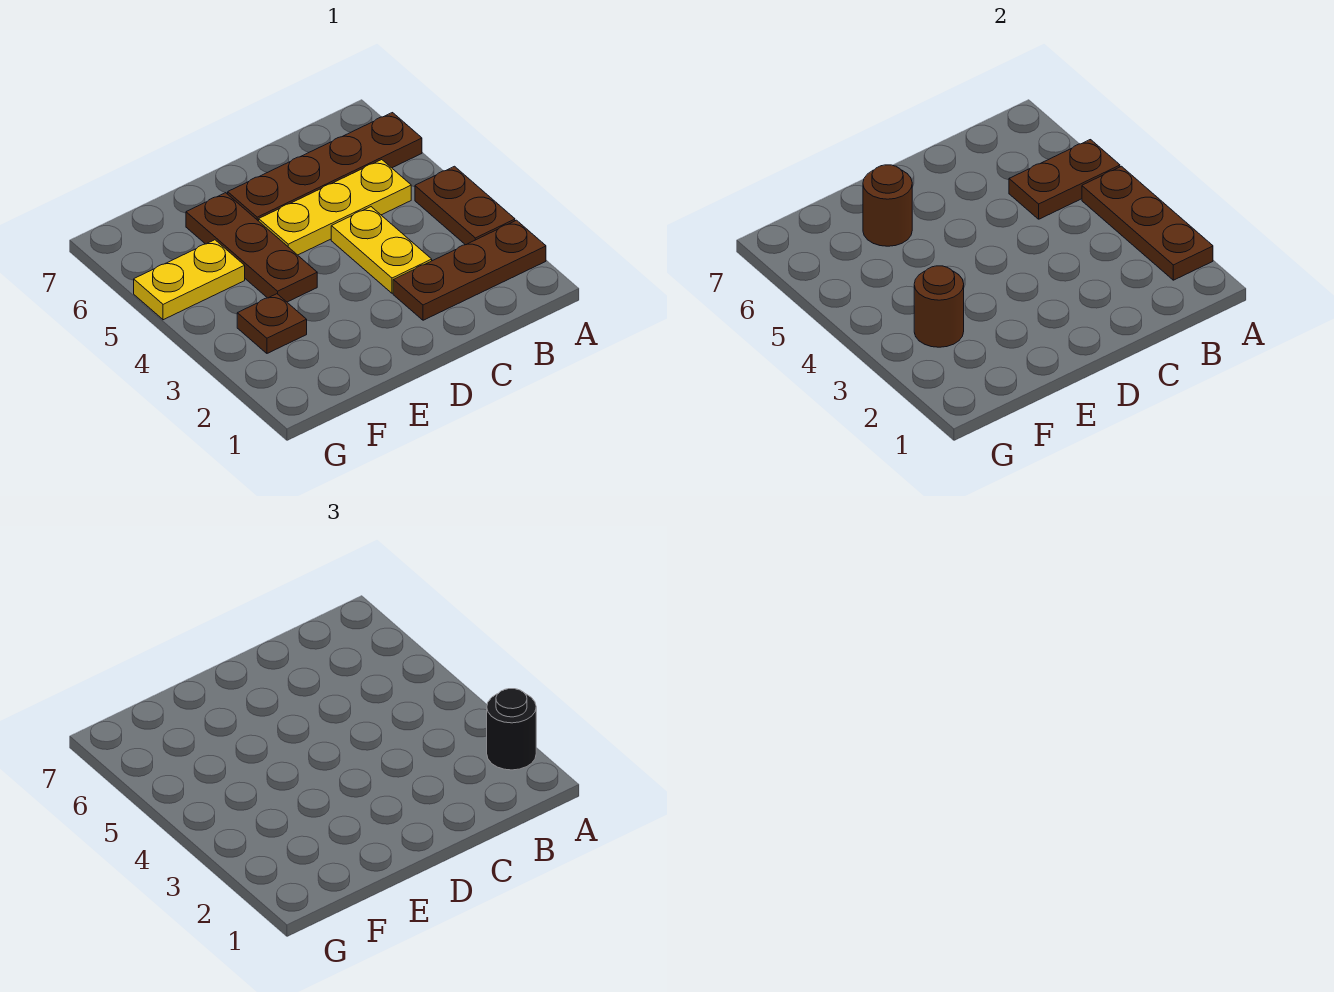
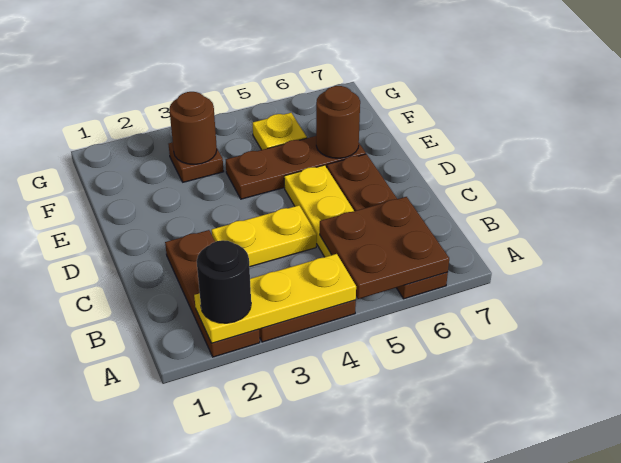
brown plate A2:A4 level 2 -> yellow plate A2:A4 level 2
brown plate A5:B5 level 2 -> brown plate A5:B6 level 2
yellow plate F5:G5 level 1 -> yellow plate F5 level 1

